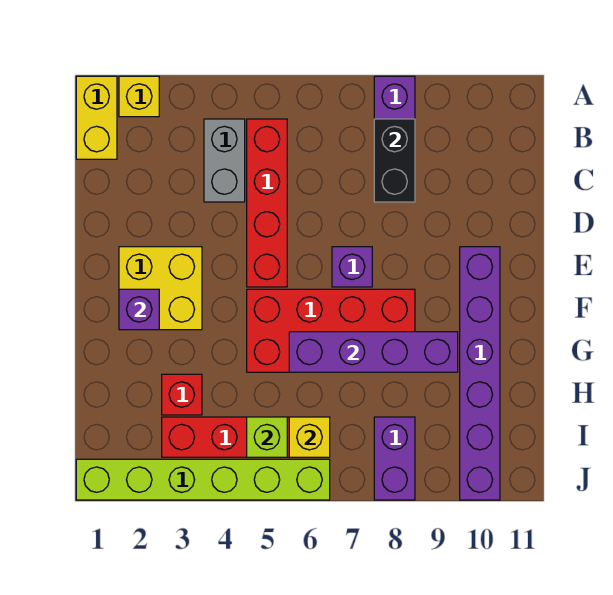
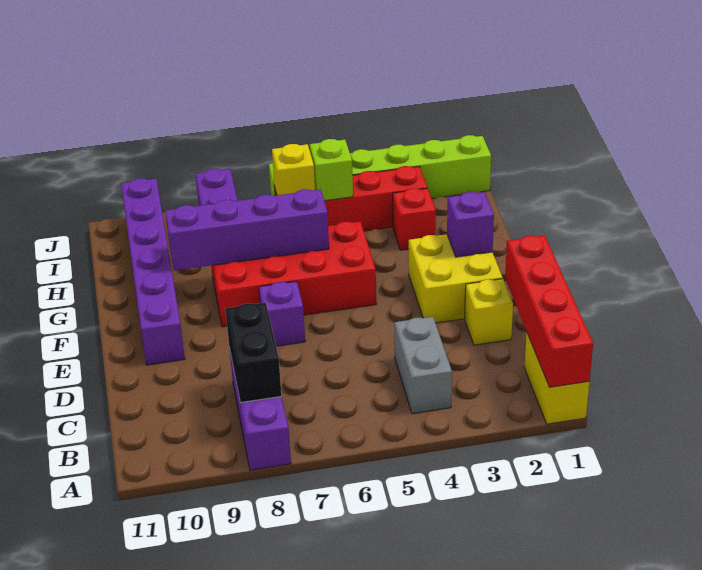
yellow brick A2 level 1 -> yellow brick D2 level 1
red brick B5:E5 level 1 -> red brick A1:D1 level 2

